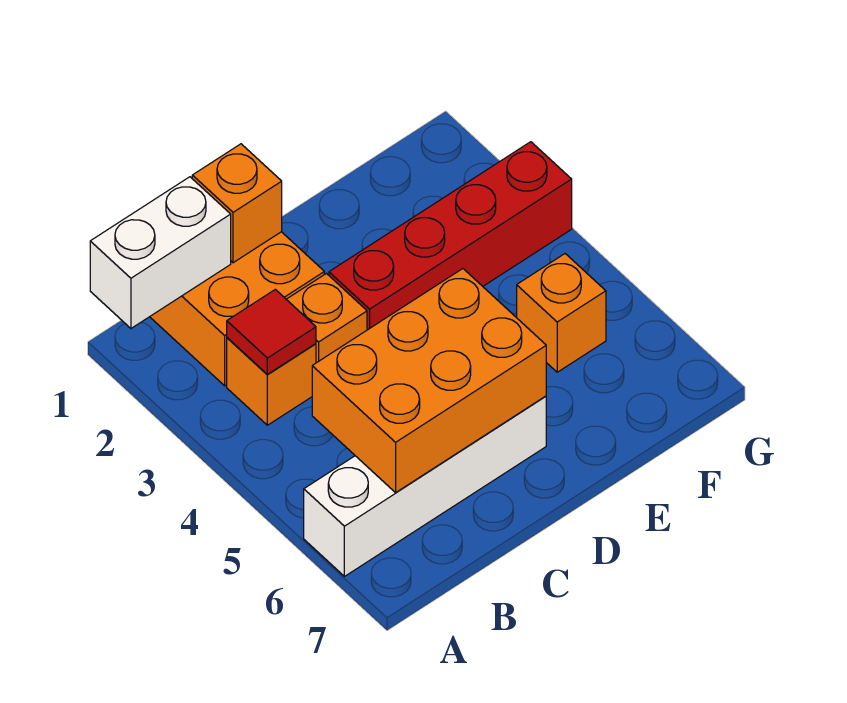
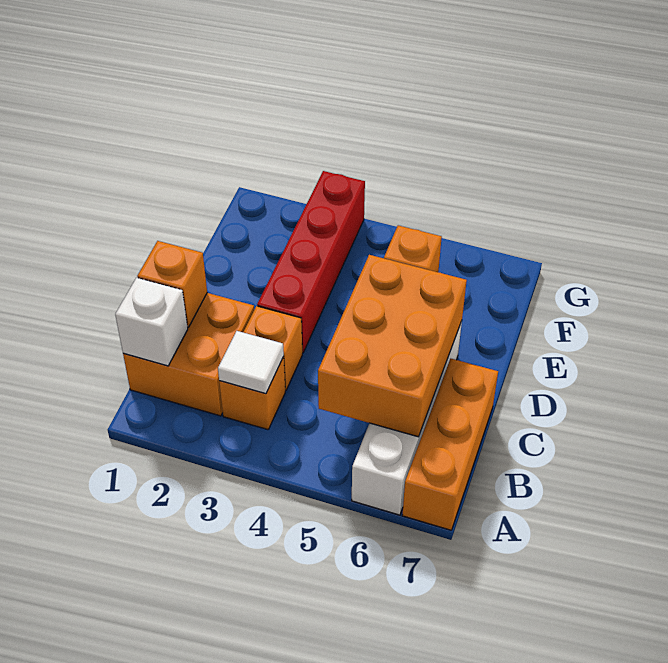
white brick A1:B1 level 2 -> white brick B1 level 2
none -> orange brick A7:C7 level 1
red tile B3 level 2 -> white tile B3 level 2

